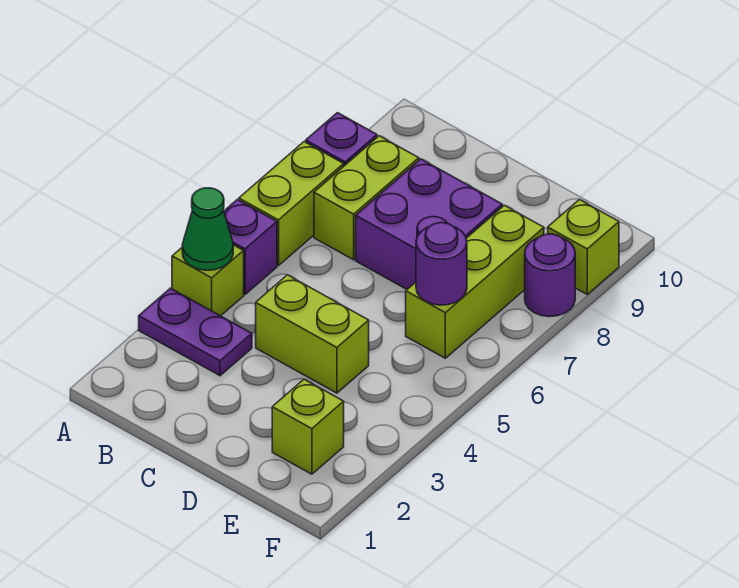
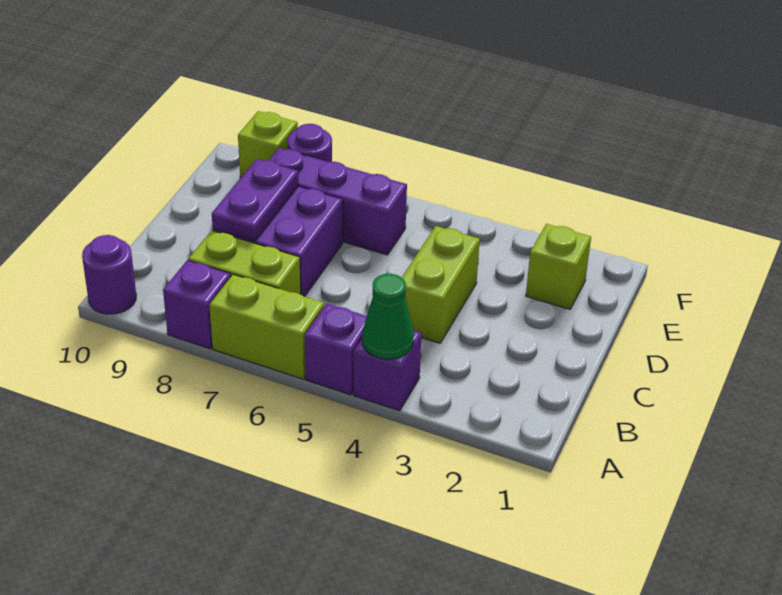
purple plate A3:B3 level 1 -> purple plate C8:D8 level 2
lime brick A4 level 1 -> purple brick A4 level 1
lime brick E6:E8 level 1 -> purple brick E6:E8 level 1
purple round brick E6 level 2 -> purple round brick A10 level 1

